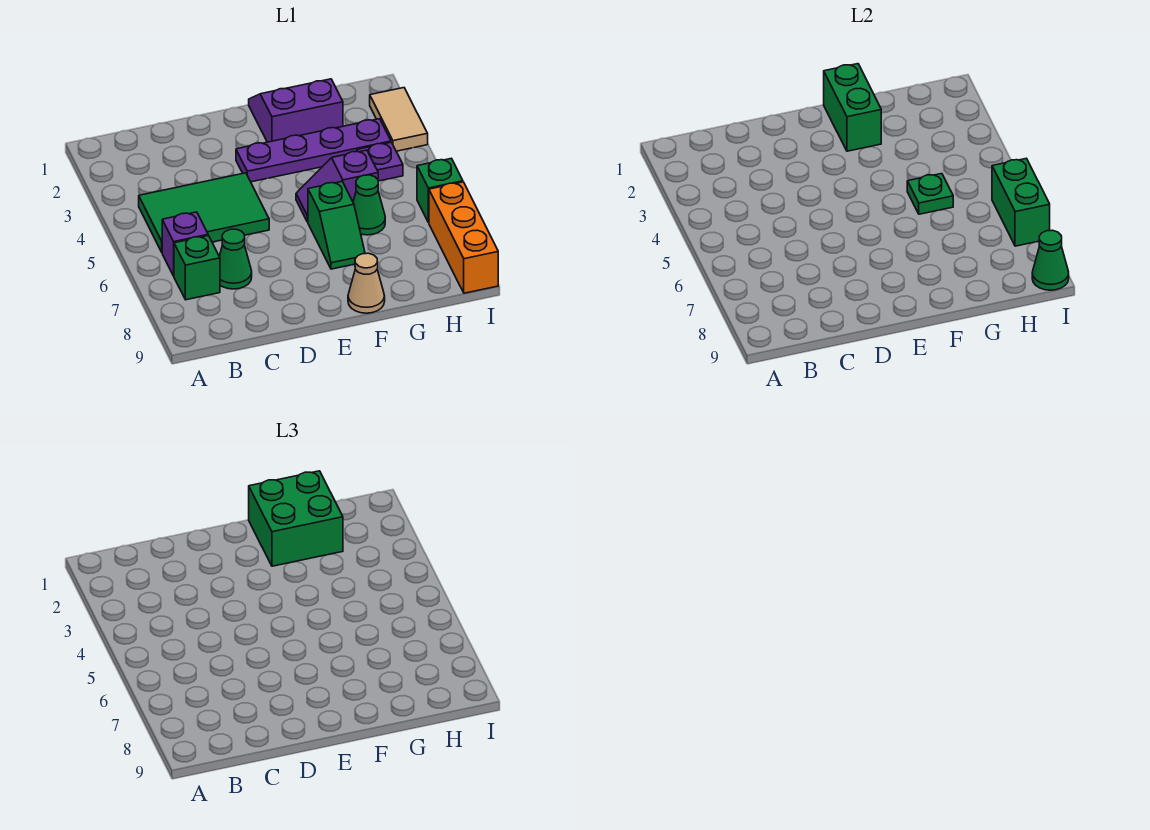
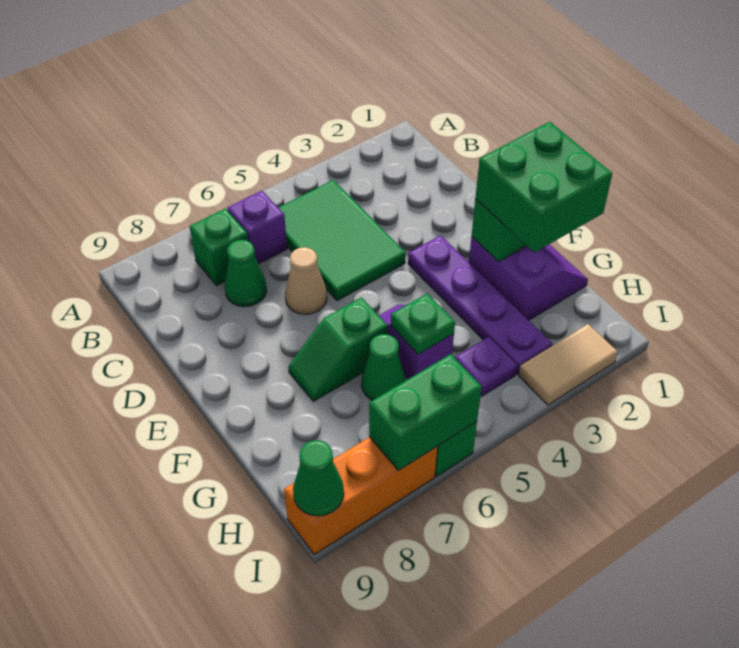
tan cone F9 level 1 -> tan cone D6 level 1

